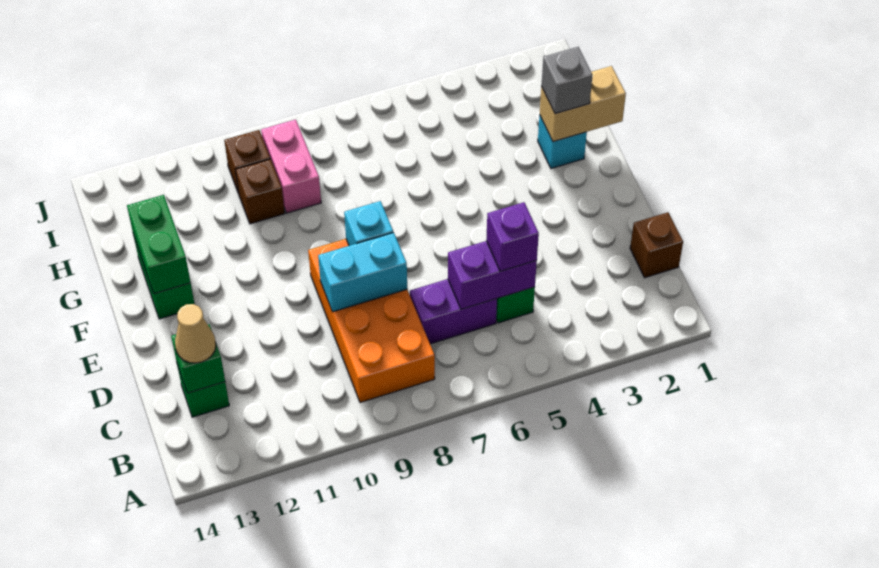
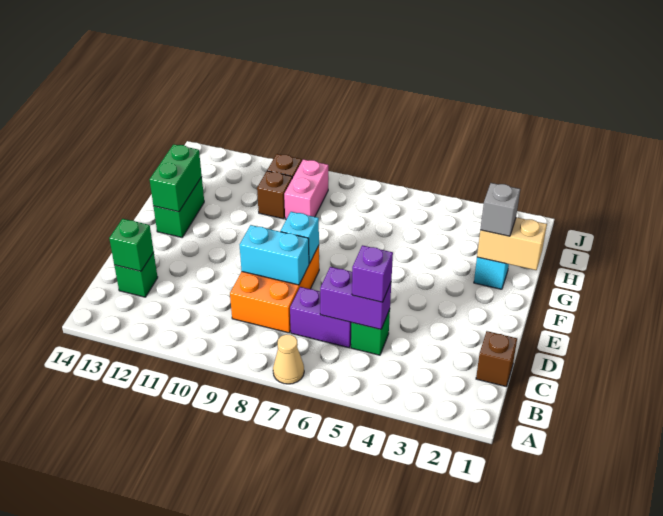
orange brick B8:E9 level 1 -> orange brick C8:E9 level 1
tan cone C13 level 3 -> tan cone A7 level 1

